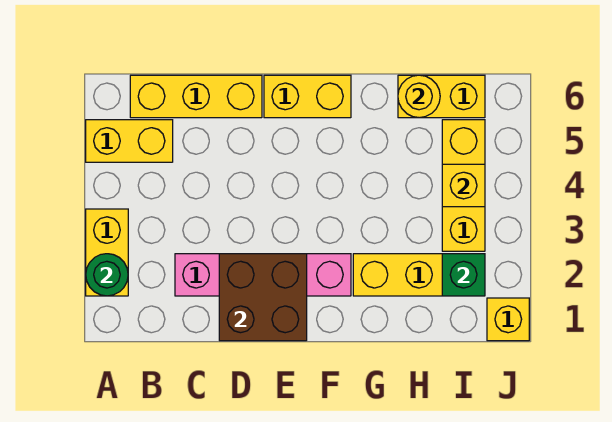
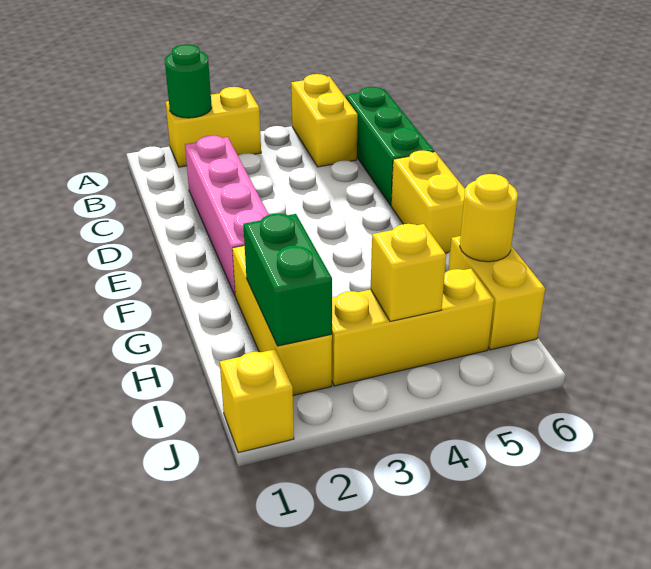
yellow brick B6:D6 level 1 -> green brick B6:D6 level 1
brown brick D1:E2 level 2 -> none
green brick I2 level 2 -> green brick H2:I2 level 2

